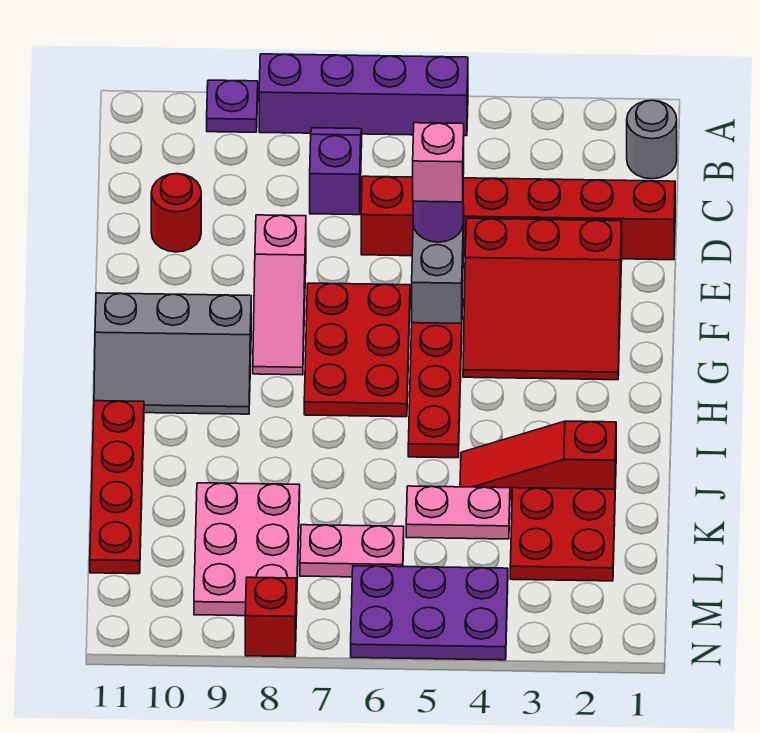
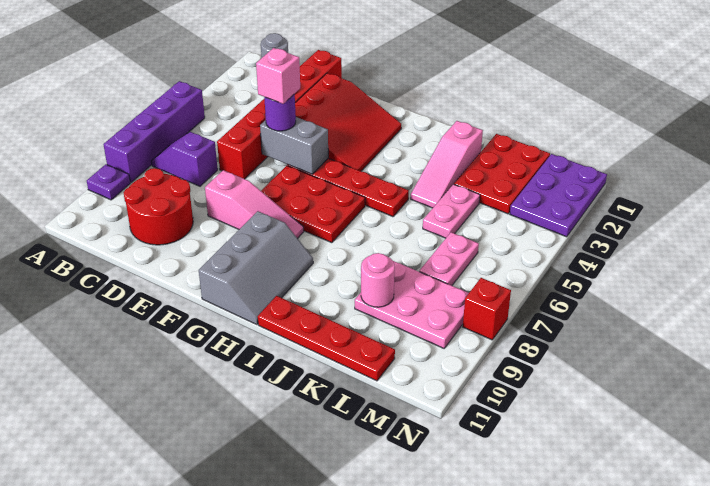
red round brick D10 level 1 -> red round brick C9:D10 level 1
red slope J2:J4 level 1 top 2 -> pink slope J2:J4 level 1 top 2
red plate K2:L3 level 1 -> red plate K1:L3 level 1
none -> pink round brick K9 level 2
purple plate M4:N6 level 1 -> purple plate M1:N3 level 1

